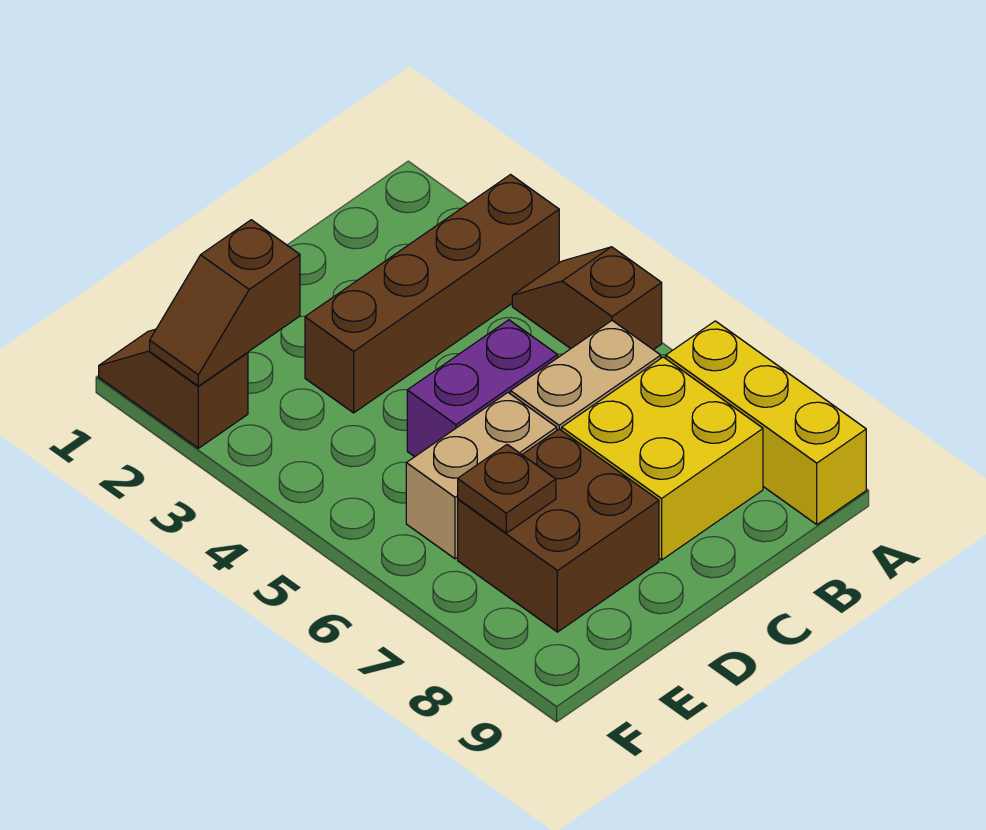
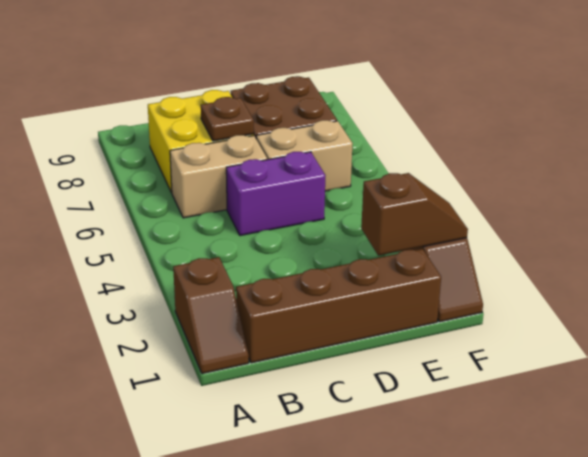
brown brick A3:D3 level 1 -> brown brick B1:E1 level 1
brown slope A4:A5 level 1 top 5 -> brown slope A1:A2 level 1 top 2
yellow brick A7:A9 level 1 -> none
brown plate E7 level 2 -> brown plate C7 level 2

